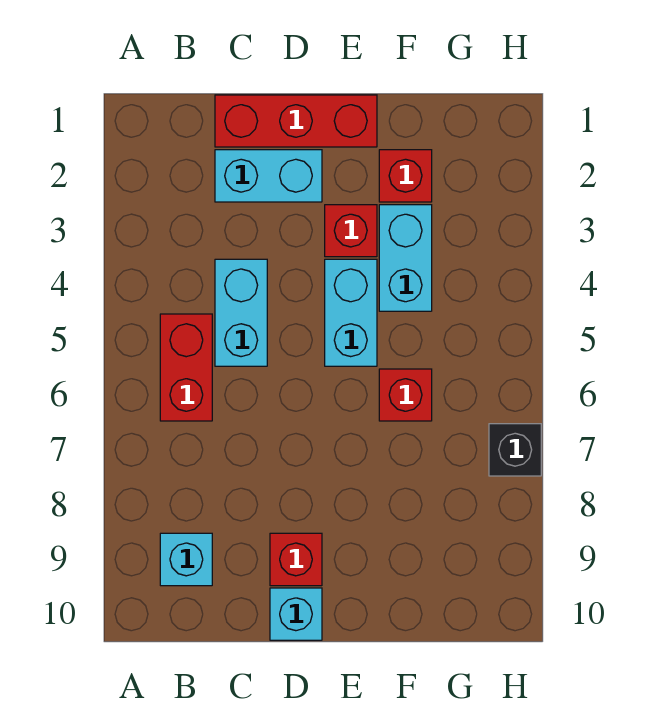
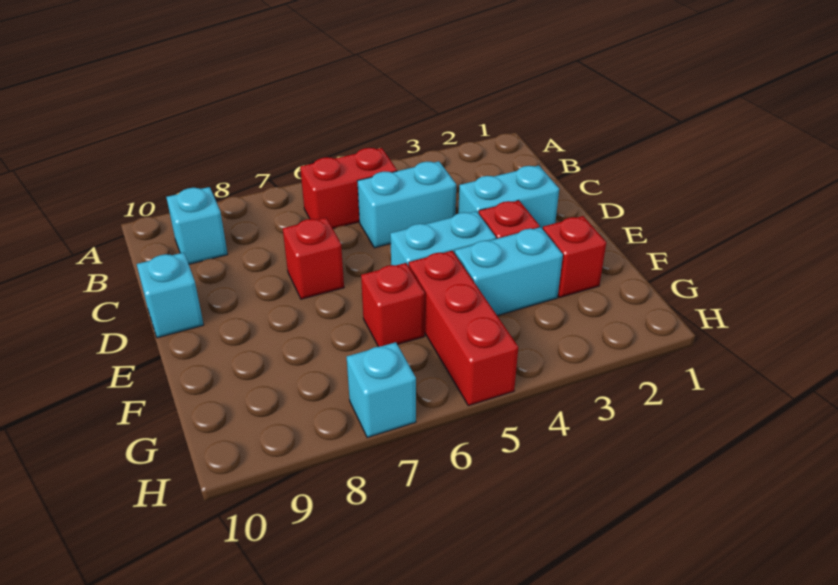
red brick C1:E1 level 1 -> red brick F5:H5 level 1
cyan brick C2:D2 level 1 -> cyan brick D2:D3 level 1
red brick D9 level 1 -> red brick D7 level 1
black brick H7 level 1 -> cyan brick H7 level 1

